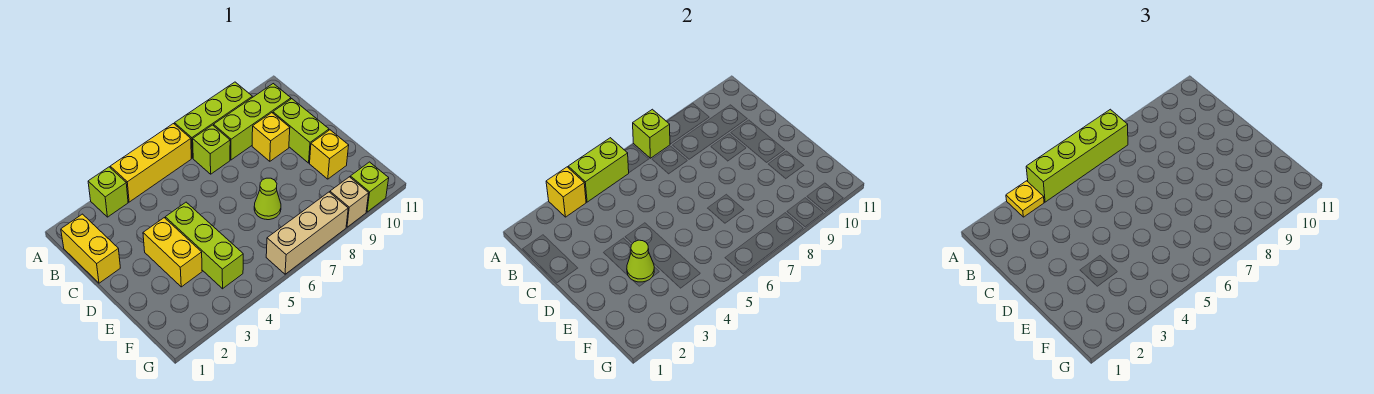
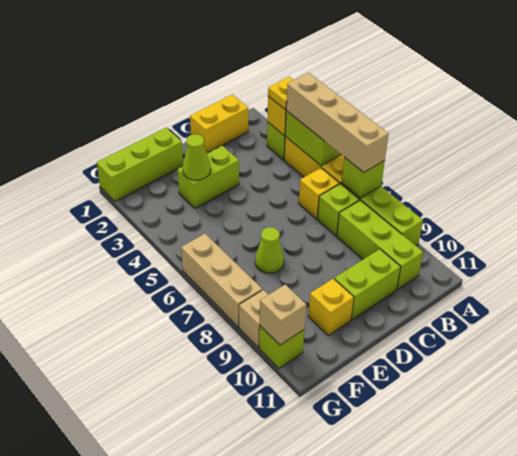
lime brick A4:A7 level 3 -> tan brick A4:A7 level 3
yellow brick C9 level 1 -> yellow brick B6 level 1
yellow brick D3:E3 level 1 -> lime brick D3:E3 level 1
lime brick D4:F4 level 1 -> lime brick E1:G1 level 1
none -> tan brick G10 level 2

